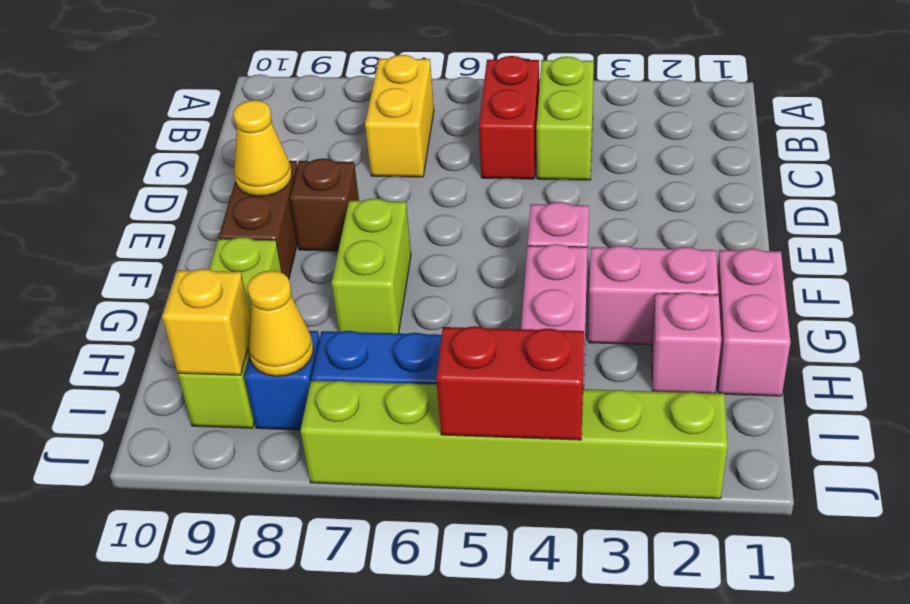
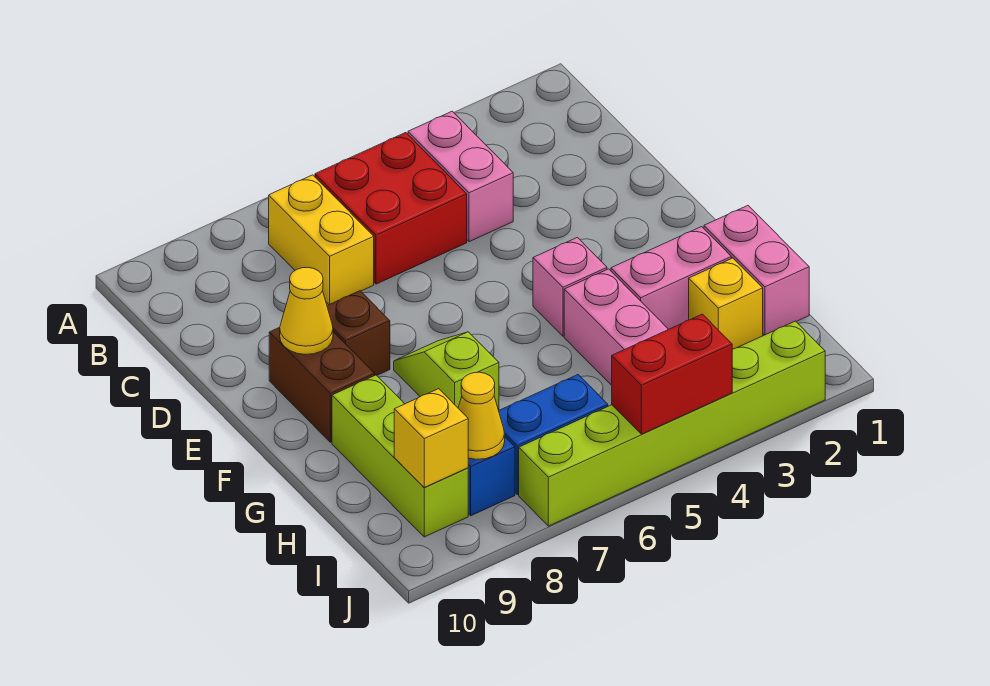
lime brick B4:C4 level 1 -> pink brick B4:C4 level 1
red brick B5:C5 level 1 -> red brick B5:C6 level 1
lime brick F7:G7 level 1 -> lime slope F7:G7 level 1 top G
pink brick H2 level 1 -> yellow brick H2 level 1

